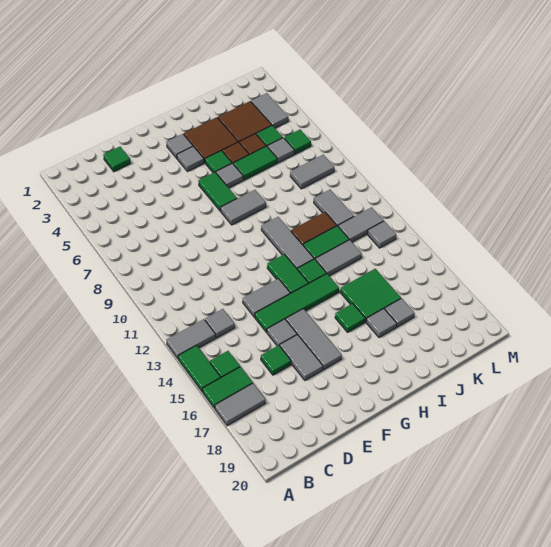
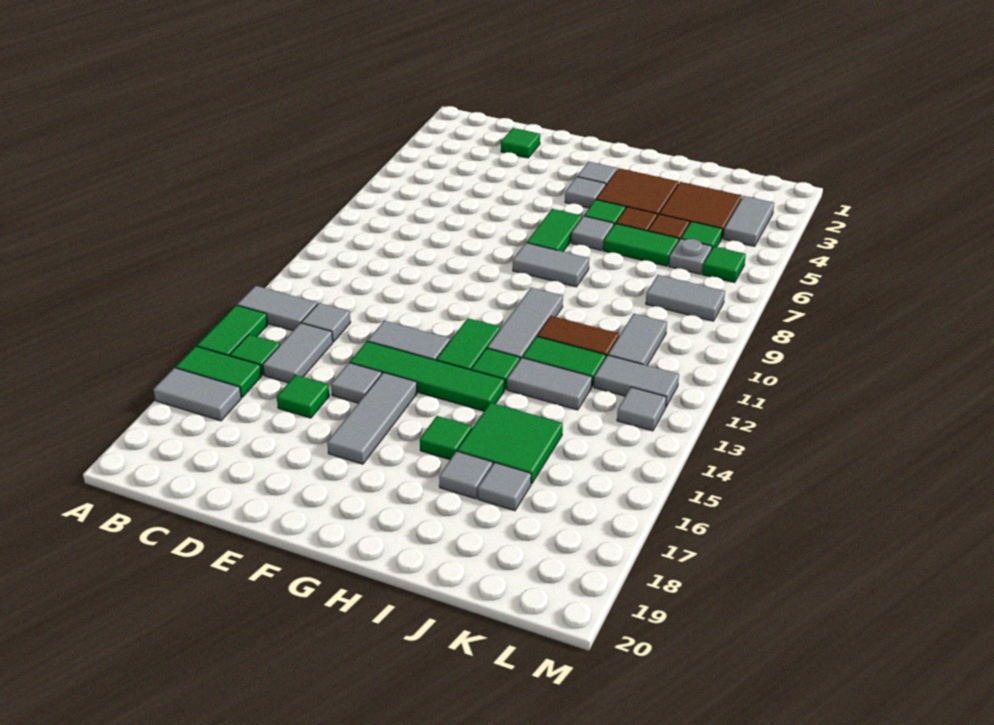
grey tile E16:E17 level 1 -> grey tile C14:C15 level 1
grey tile K6 level 1 -> grey plate K6 level 1

